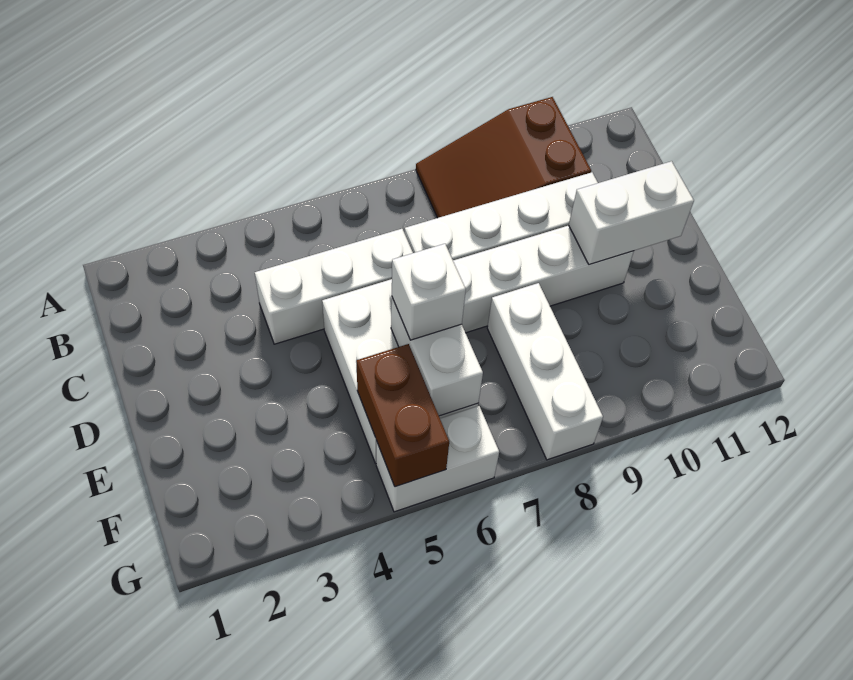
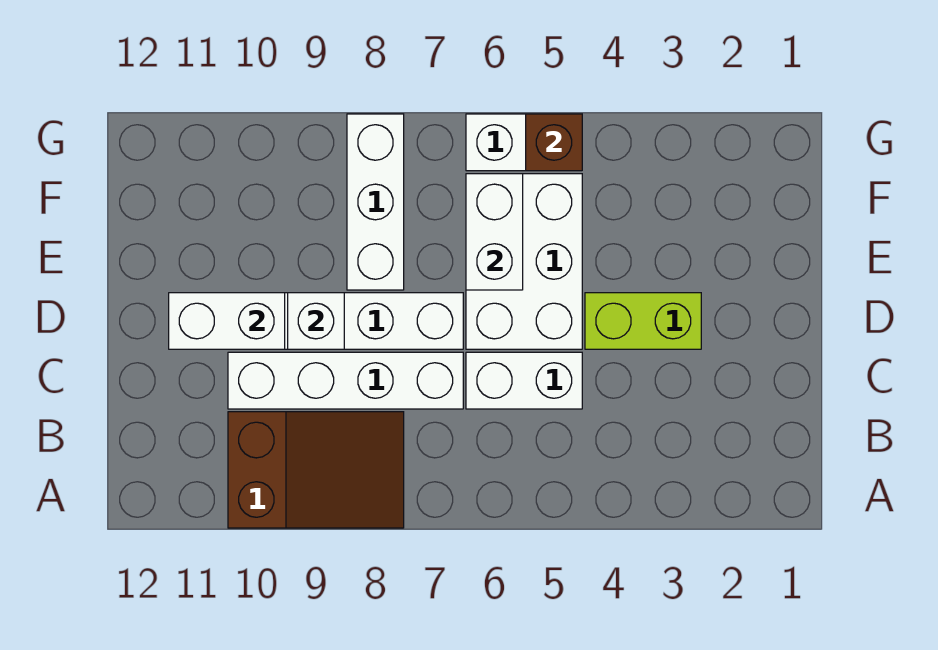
white brick C4:C6 level 1 -> white brick C5:C6 level 1
none -> lime brick D3:D4 level 1
white brick E6 level 3 -> white brick D9 level 2
brown brick F5:G5 level 2 -> brown brick G5 level 2

